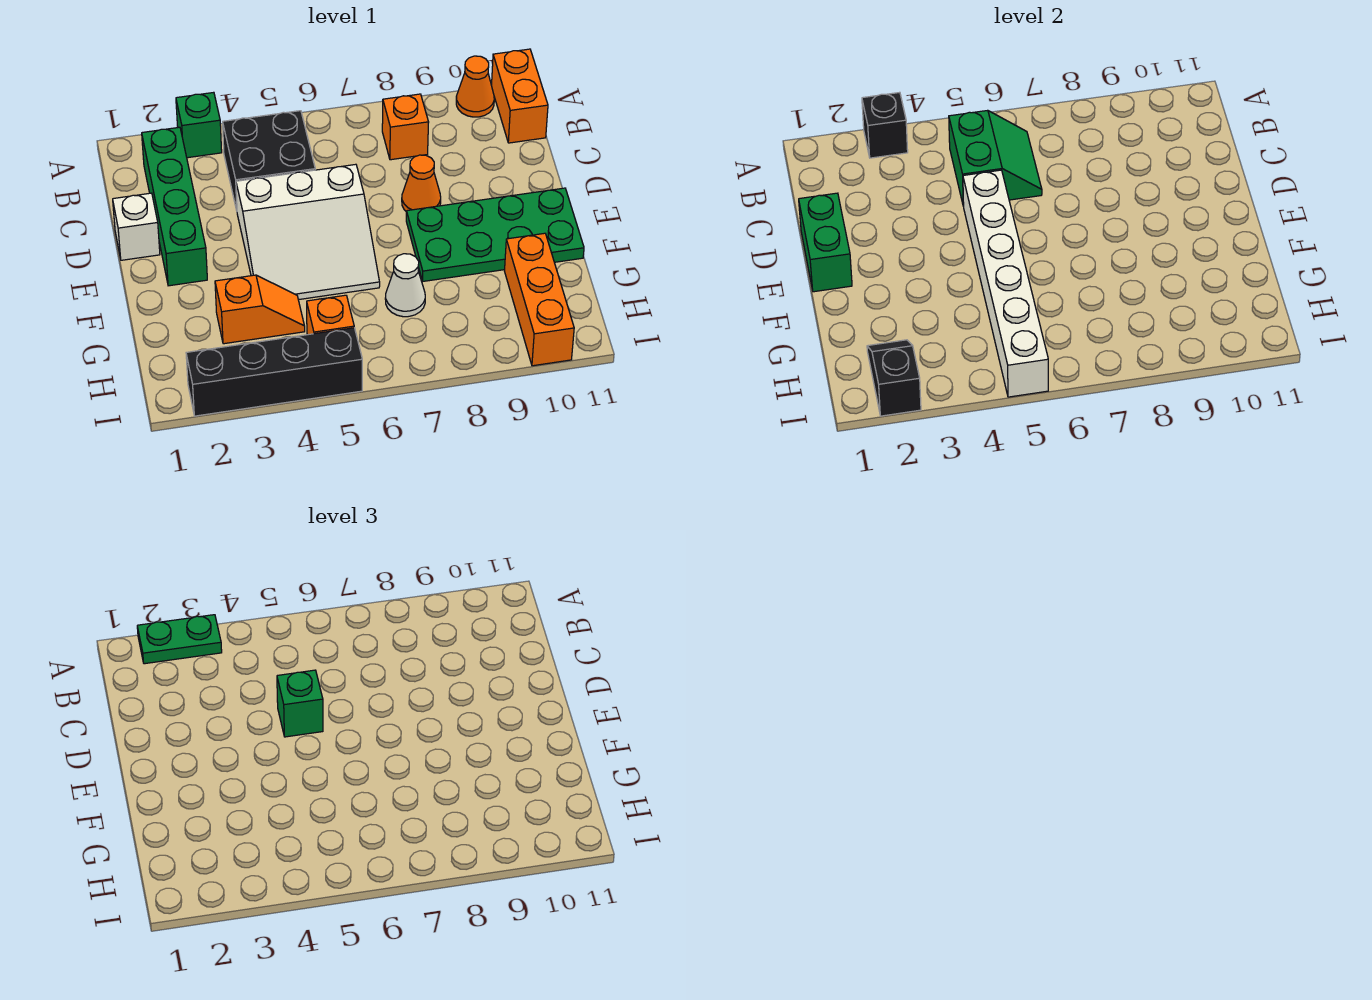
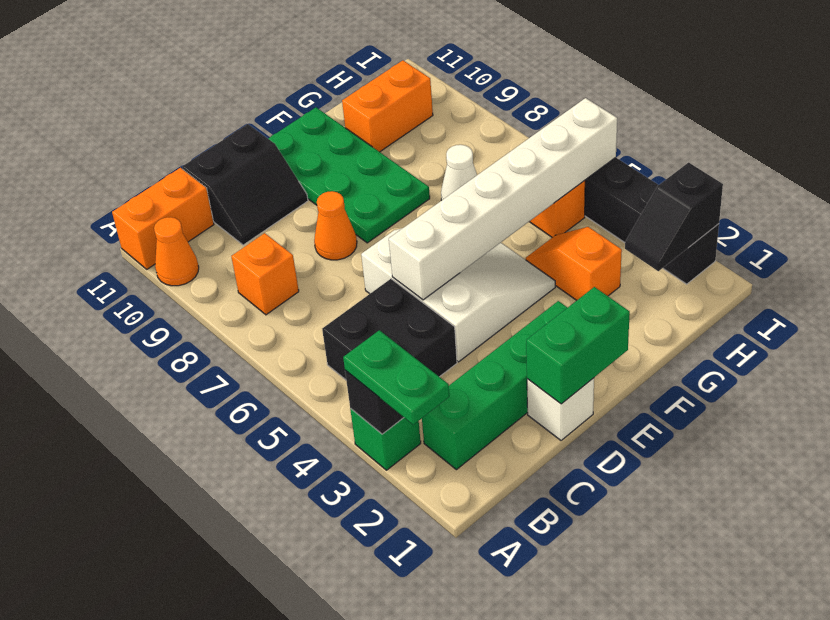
green slope B5:C6 level 2 top 5 -> none
none -> black slope C10:D11 level 1 top 11
green brick D5 level 3 -> none
orange brick G10:I10 level 1 -> orange brick G10:H10 level 1

